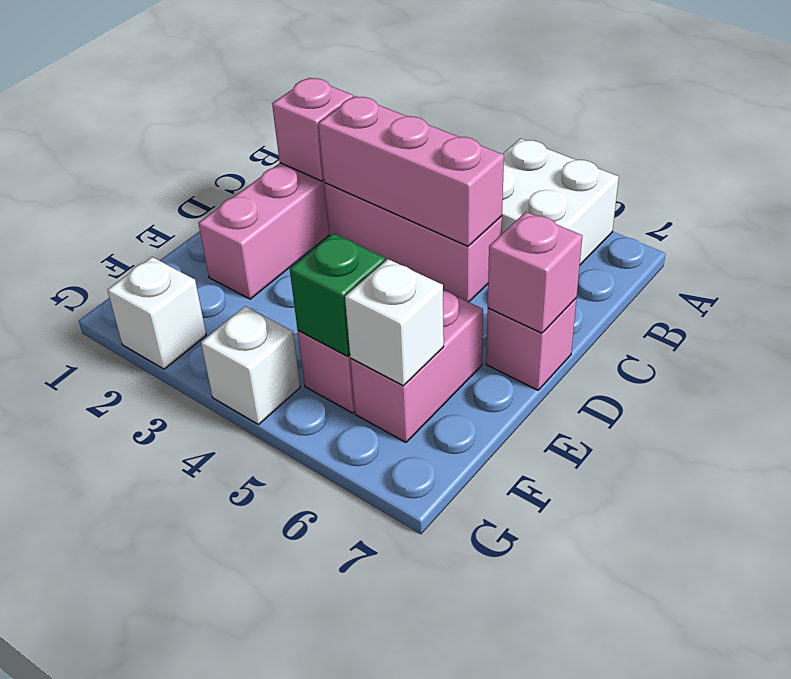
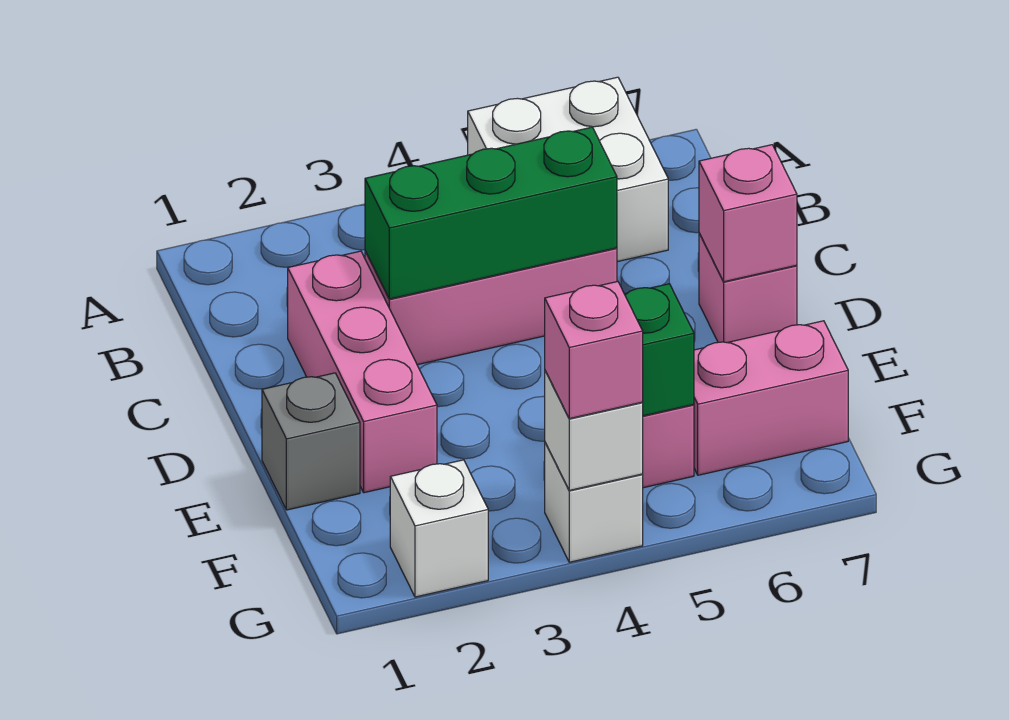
pink brick C2 level 2 -> pink brick G4 level 3
pink brick C3:C5 level 2 -> green brick C3:C5 level 2
none -> grey brick E1 level 1
pink brick E6:F6 level 1 -> pink brick F6:F7 level 1
white brick F6 level 2 -> white brick G4 level 2

